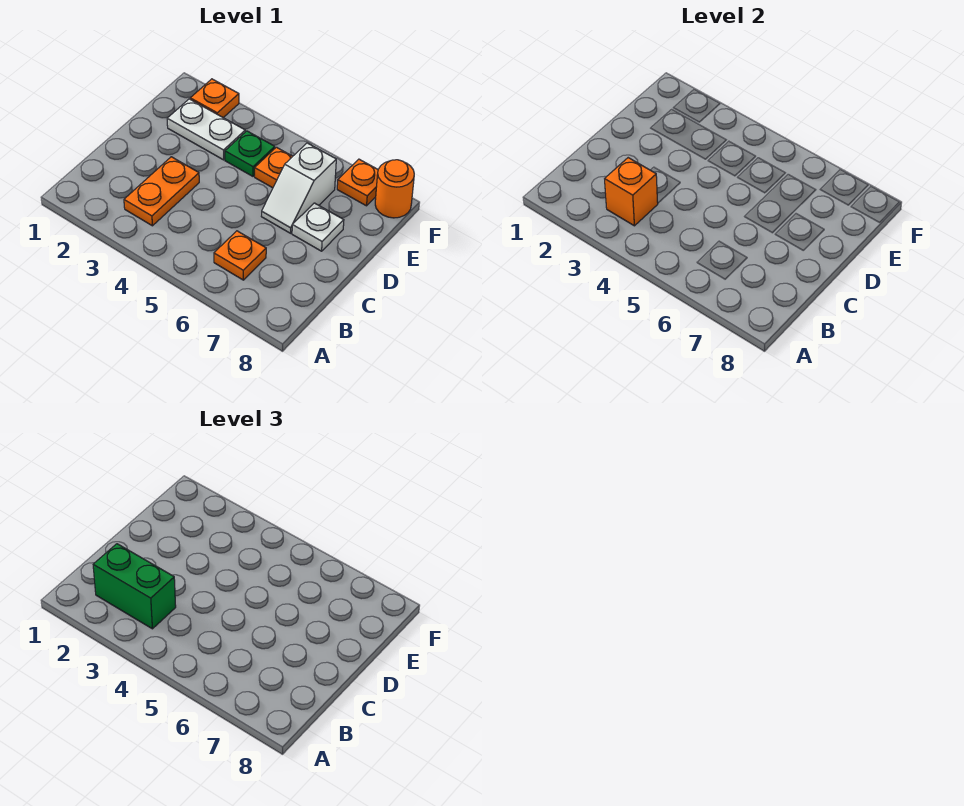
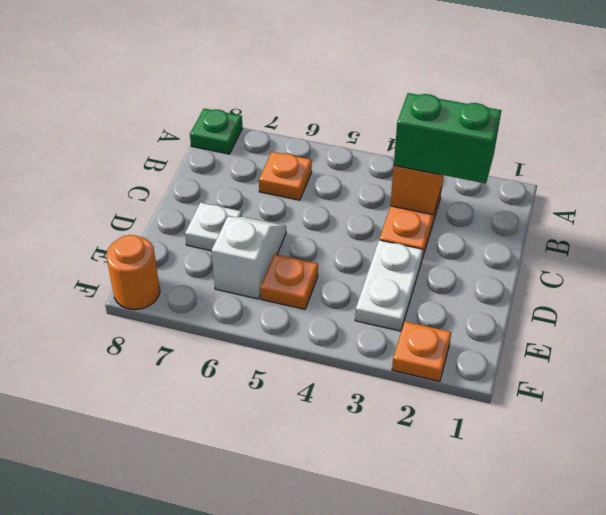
white plate E2:E3 level 1 -> white plate D3:E3 level 1
green plate E4 level 1 -> green plate A8 level 1
orange plate F7 level 1 -> none

